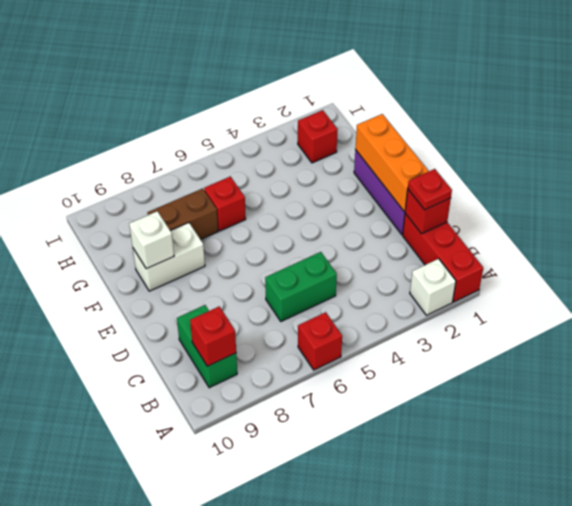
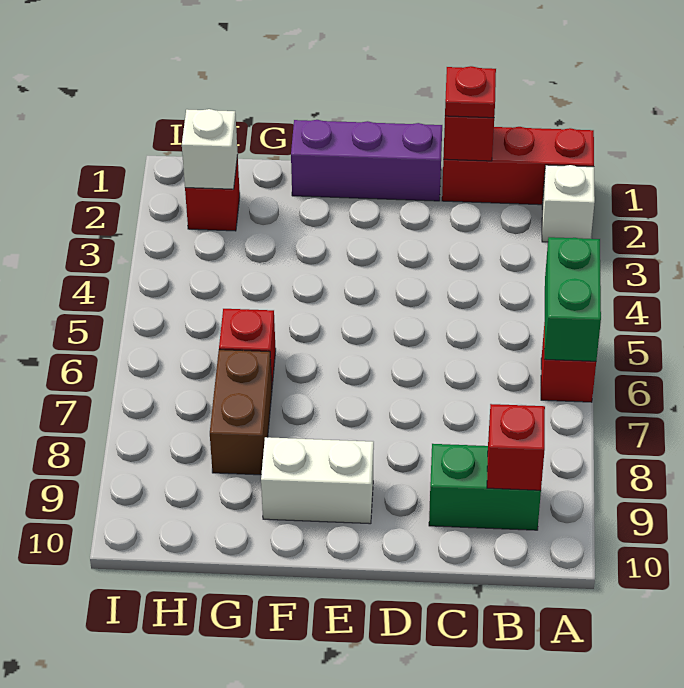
green brick C5:C6 level 1 -> green brick A5:A6 level 2
orange brick D1:F1 level 2 -> none
white brick F8:F9 level 1 -> white brick E9:F9 level 1
white brick F9 level 2 -> white brick H2 level 2

